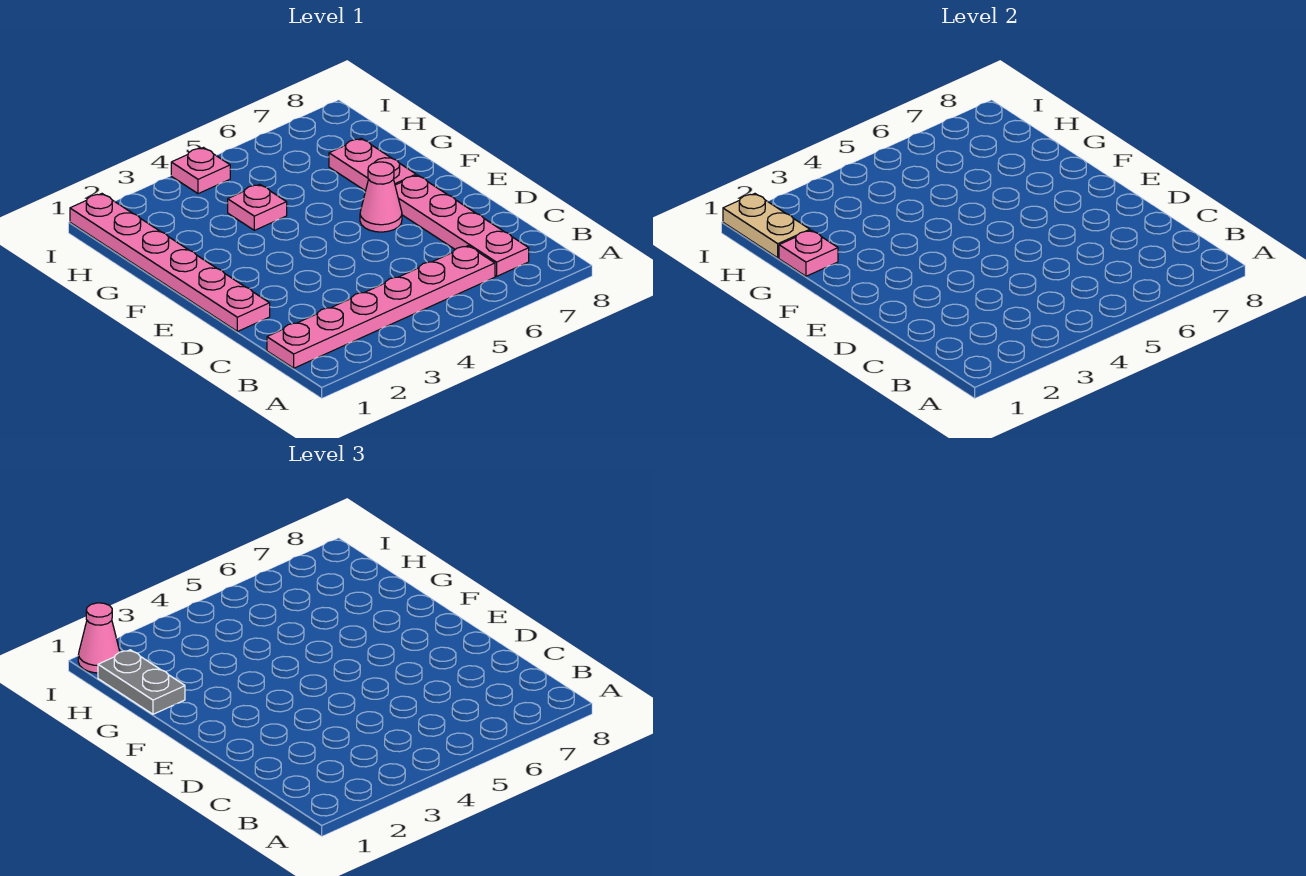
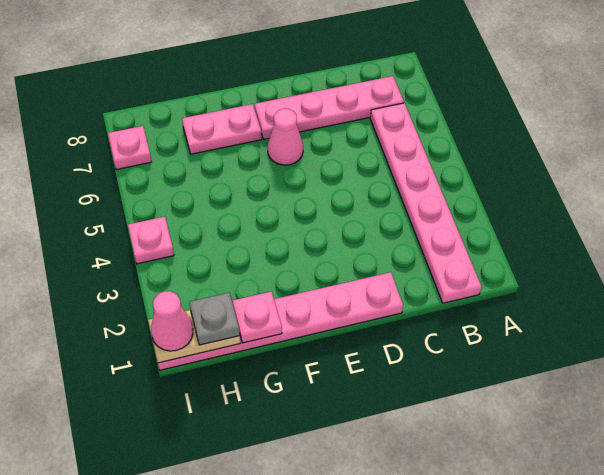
grey plate G1:H1 level 3 -> grey plate H1 level 3
pink plate G4 level 1 -> pink plate I7 level 1

